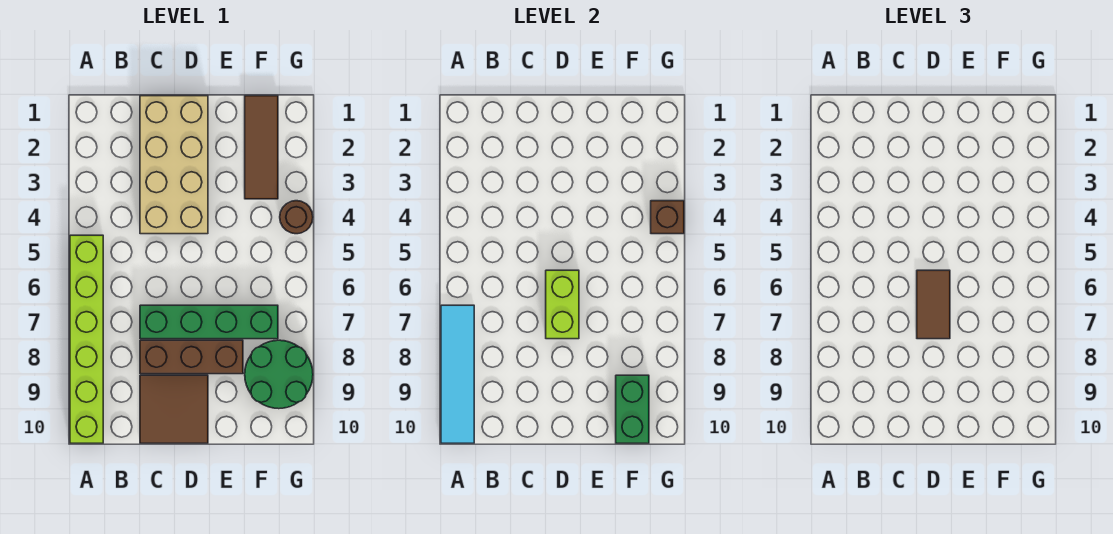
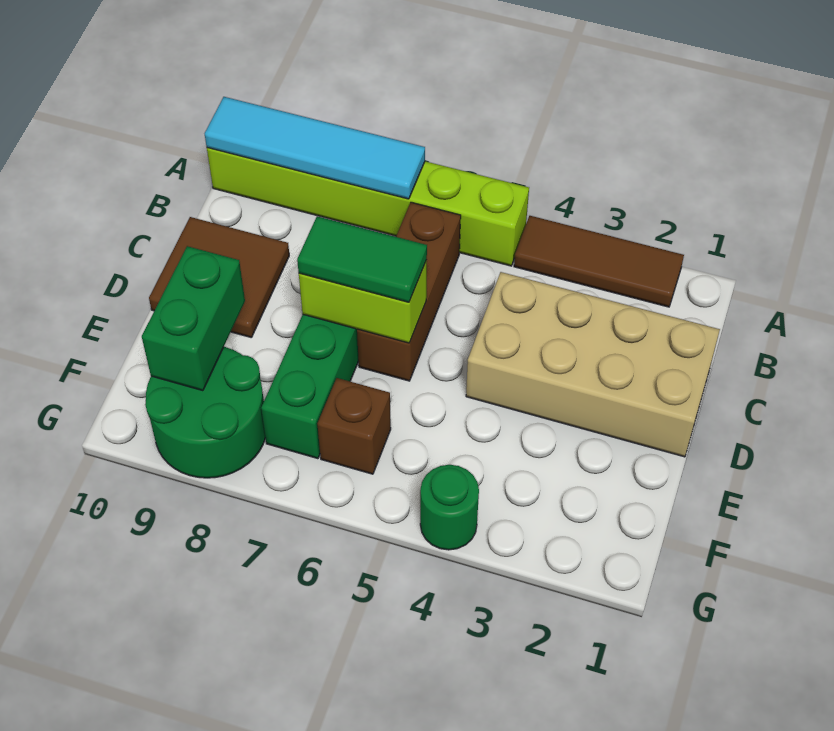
brown brick C8:E8 level 1 -> brown brick B6:D6 level 1
brown tile D6:D7 level 3 -> green tile D6:D7 level 3
brown tile F1:F3 level 1 -> brown tile A2:A4 level 1
green brick F9:F10 level 2 -> green brick E9:F9 level 2
brown round brick G4 level 1 -> green round brick G4 level 1
brown brick G4 level 2 -> brown brick F6 level 1

